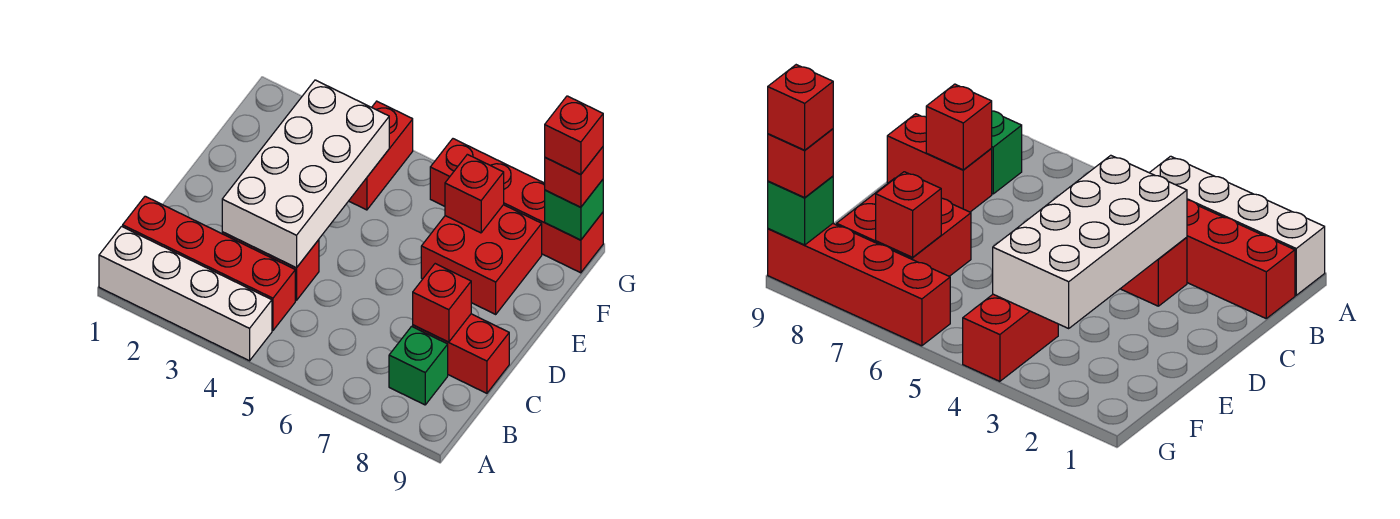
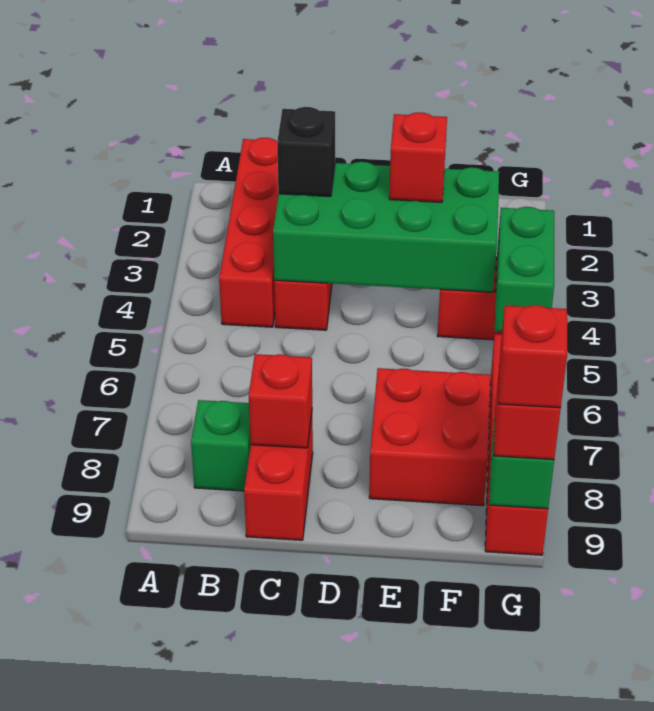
white brick A1:A4 level 1 -> none
white brick C3:F4 level 2 -> green brick C3:F4 level 2
none -> black brick C3 level 3
red brick F7 level 2 -> red brick E3 level 3
none -> green brick G4:G5 level 2

